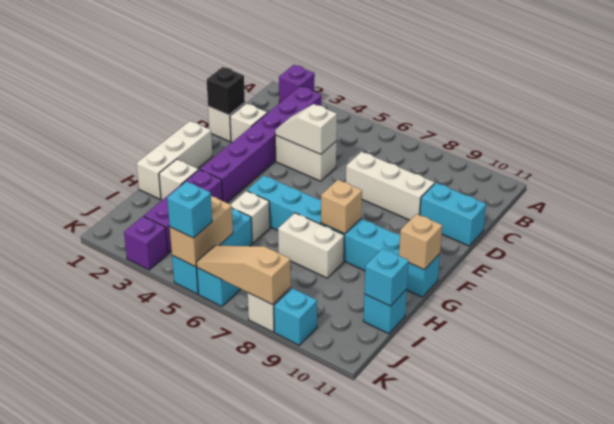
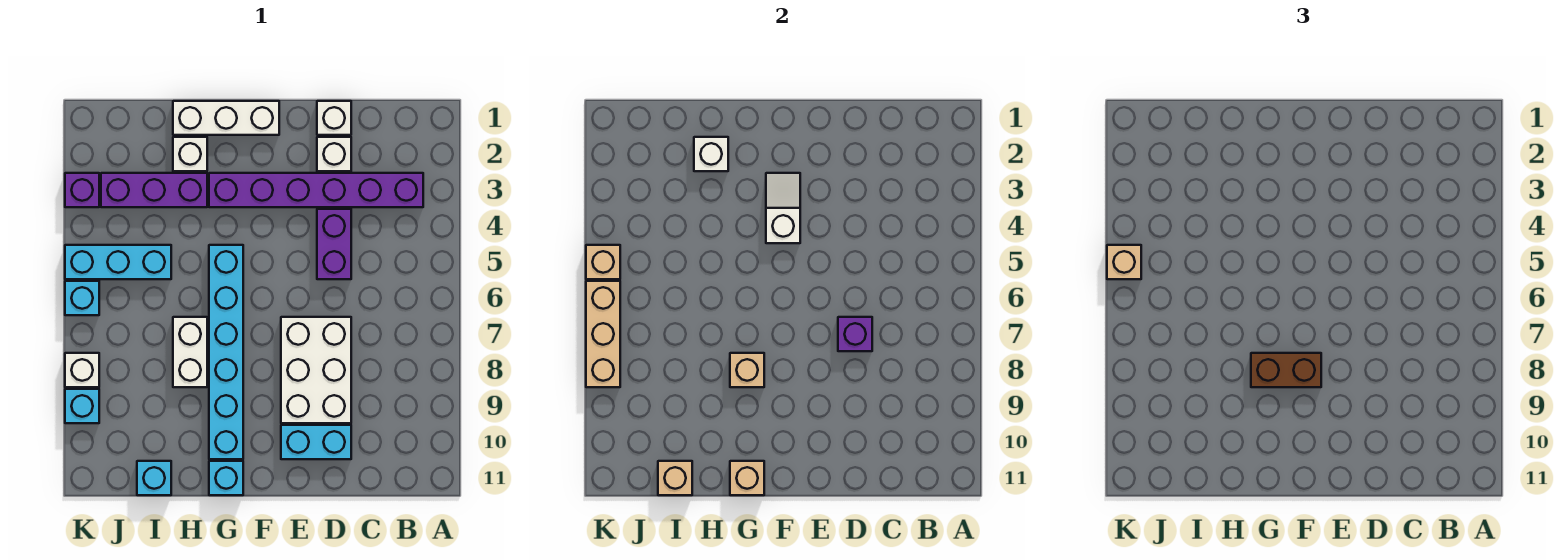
purple brick A2 level 1 -> purple brick D7 level 2
black brick D1 level 2 -> none
white brick D4:D5 level 1 -> purple brick D4:D5 level 1
white slope D4:D5 level 2 top 5 -> white slope F3:F4 level 2 top 4
white brick D7:D9 level 1 -> white brick D7:E9 level 1
cyan brick D10:D11 level 1 -> cyan brick D10:E10 level 1
none -> brown brick F8:G8 level 3
white brick H5 level 1 -> white brick H2 level 2
cyan brick I11 level 2 -> tan brick I11 level 2
tan brick J5:K5 level 2 -> tan brick K5 level 2
cyan brick K5 level 3 -> tan brick K5 level 3
tan slope K6:K8 level 2 top 8 -> tan brick K6:K8 level 2

